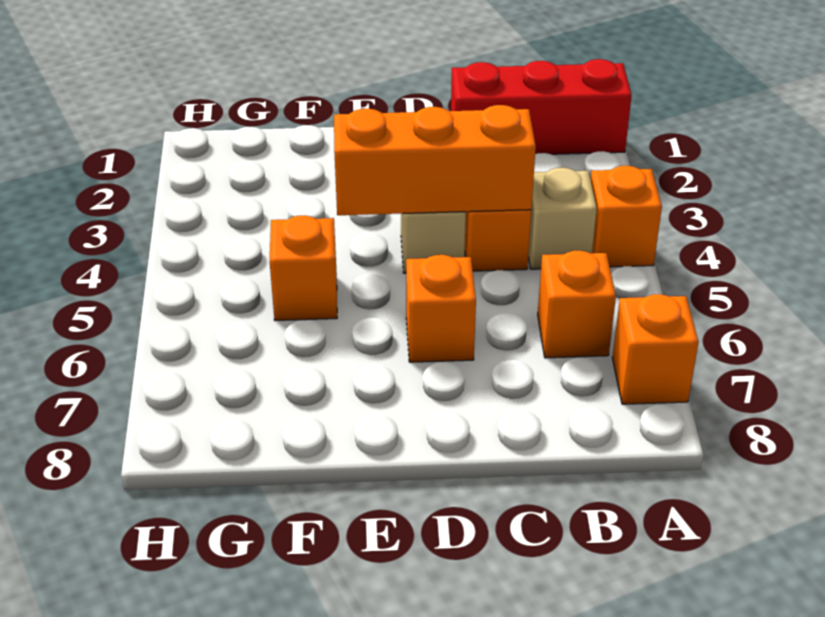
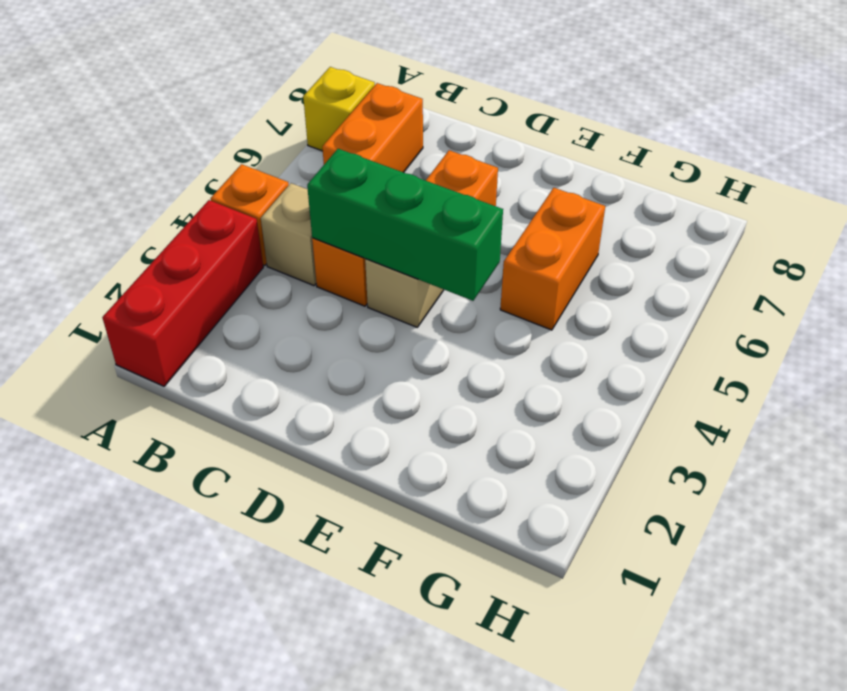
red brick A1:C1 level 1 -> red brick A1:A3 level 1
orange brick A7 level 1 -> yellow brick A7 level 1
orange brick B6 level 1 -> orange brick B6:B7 level 1
orange brick C4:E4 level 2 -> green brick C4:E4 level 2
orange brick F5 level 1 -> orange brick F5:F6 level 1

